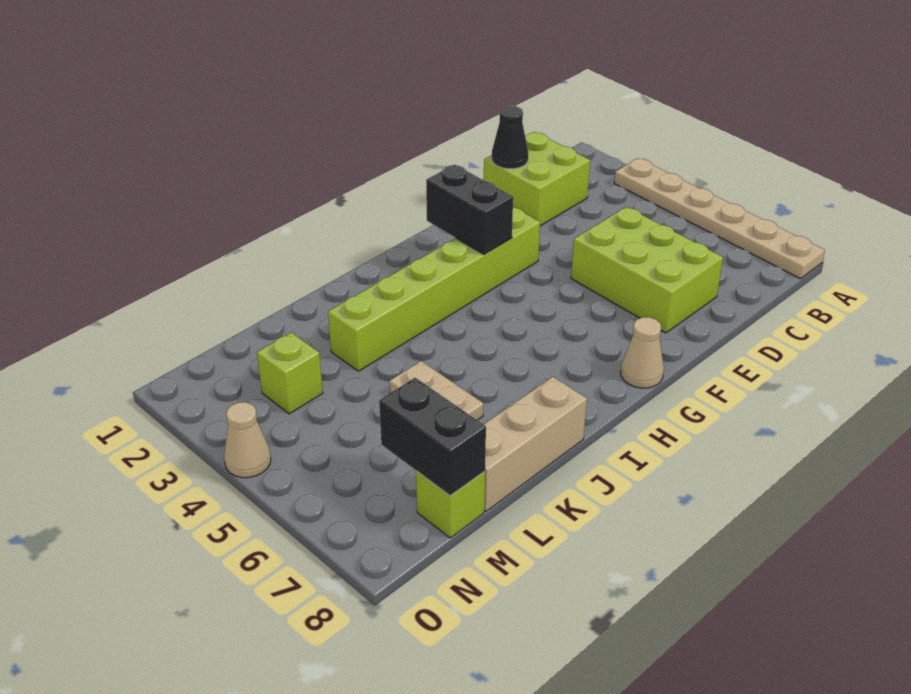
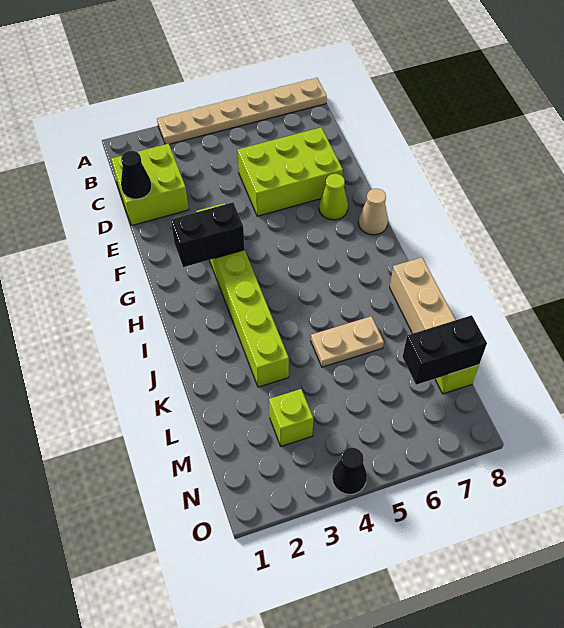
none -> lime cone F7 level 1
tan cone O4 level 1 -> black cone O4 level 1

